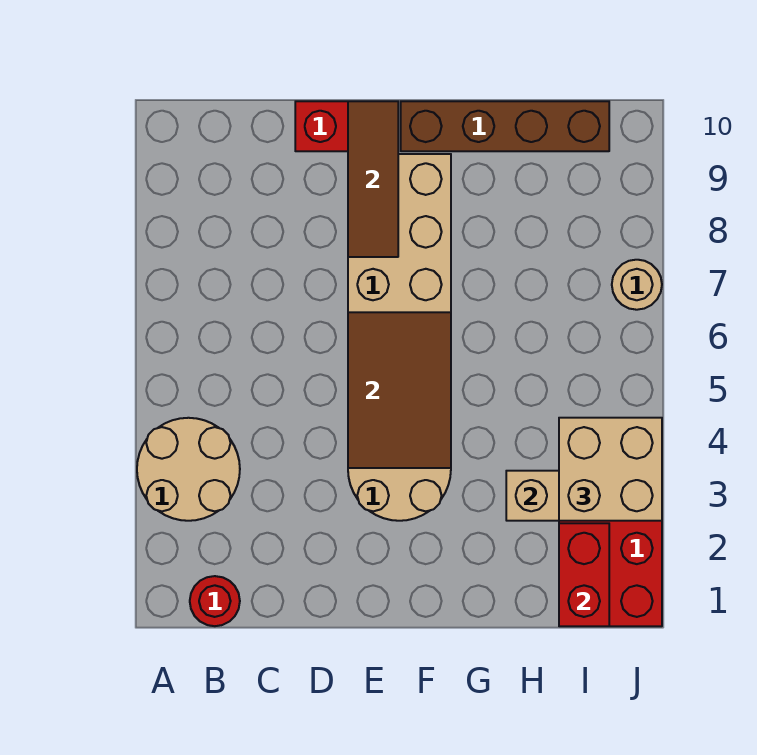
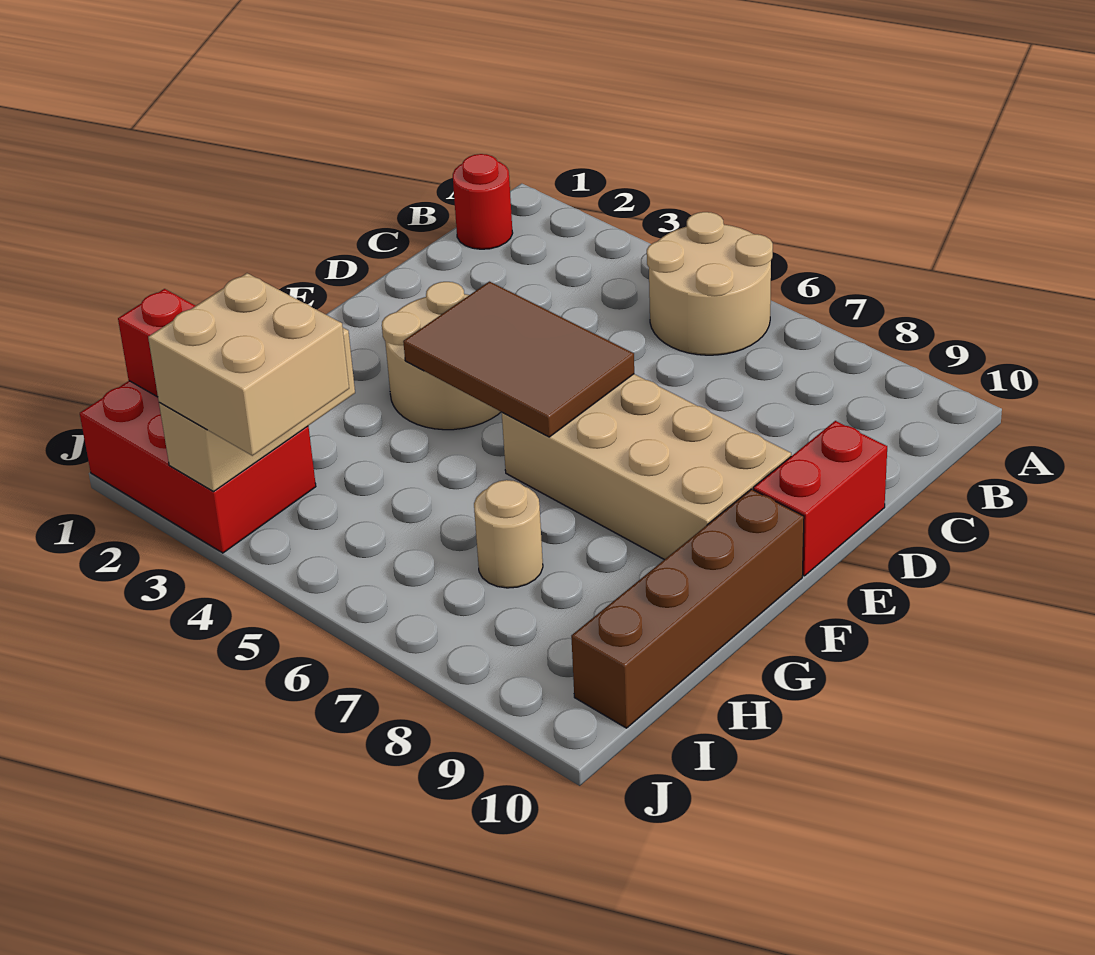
tan round brick A3:B4 level 1 -> tan round brick A5:B6 level 1
brown tile E8:E10 level 2 -> none
tan round brick J7 level 1 -> tan round brick H7 level 1

